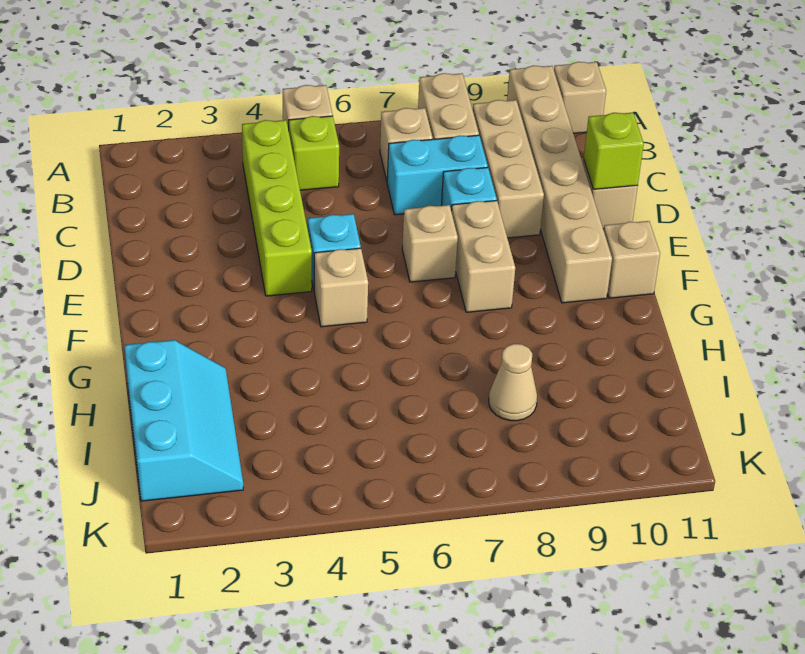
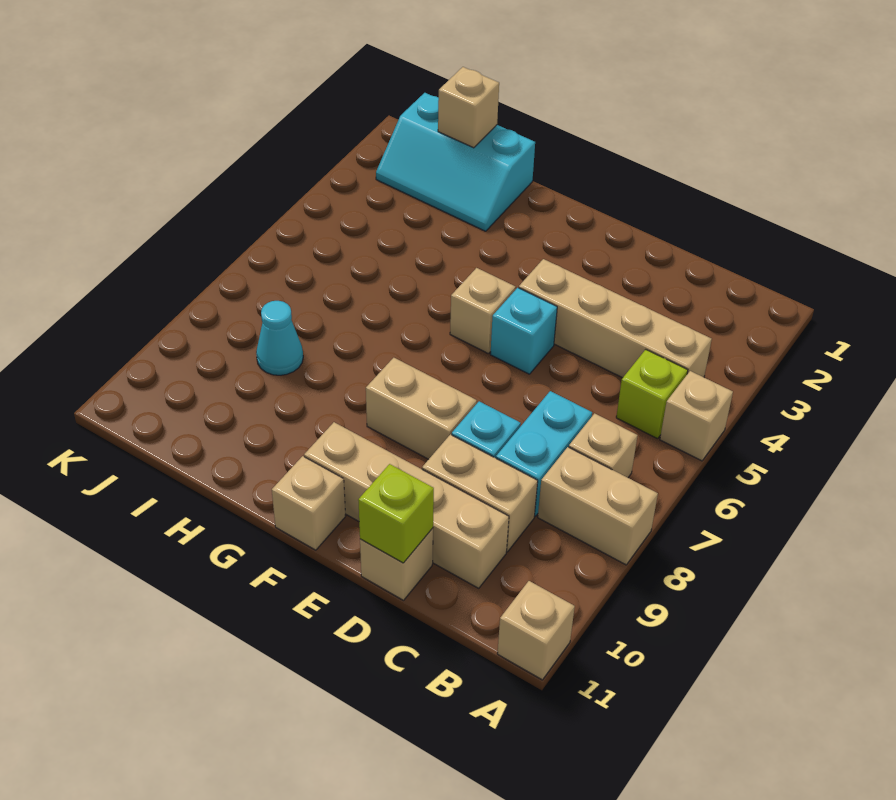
tan brick A10:F10 level 1 -> tan brick C10:F10 level 1
lime brick B4:E4 level 1 -> tan brick B4:E4 level 1
tan brick B9:D9 level 1 -> tan brick C9:D9 level 1
tan brick E7 level 1 -> tan brick I1 level 2
tan cone I8 level 1 -> cyan cone I8 level 1

